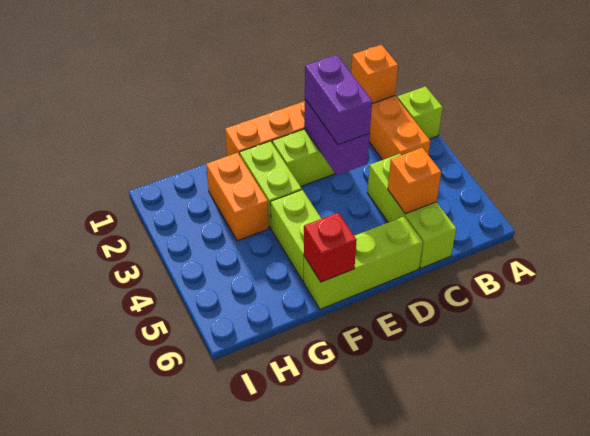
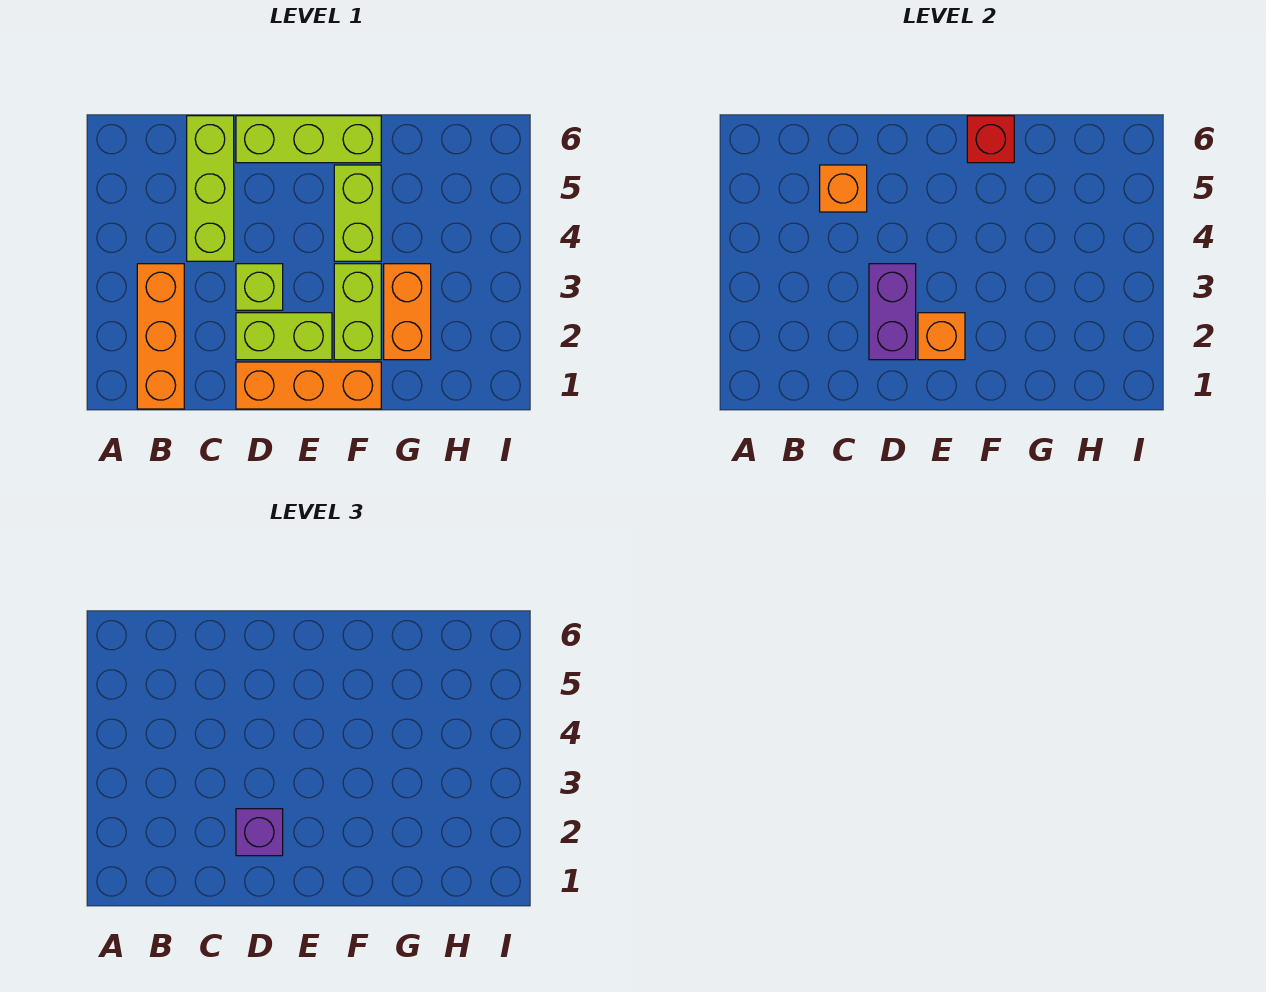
lime brick A2 level 1 -> lime brick D3 level 1
orange brick B1 level 2 -> orange brick E2 level 2
purple brick D2:D3 level 3 -> purple brick D2 level 3

